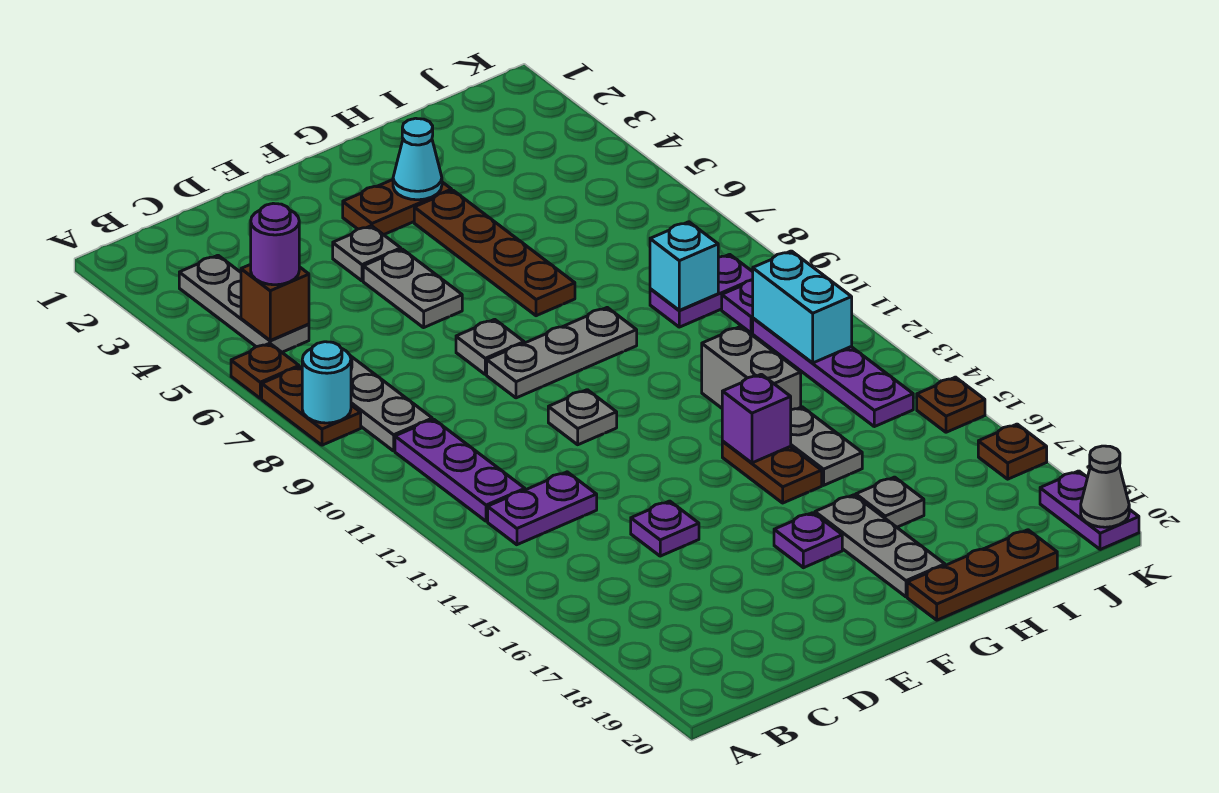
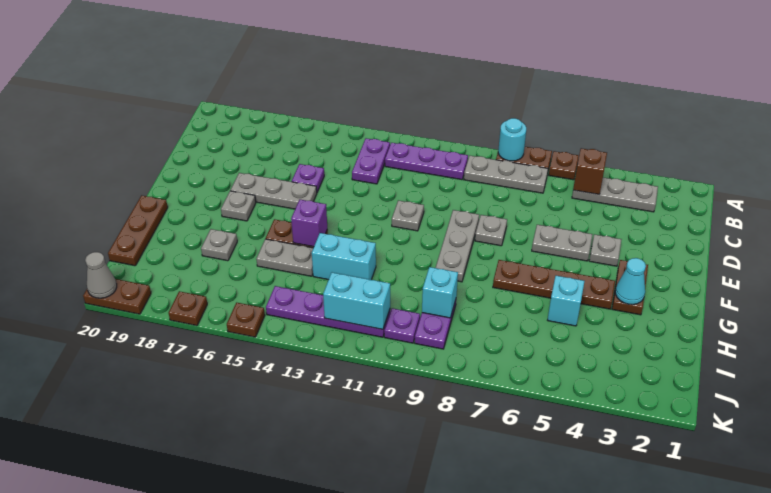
purple round brick B5 level 3 -> none
purple plate F17 level 1 -> grey plate F17 level 1
grey plate G17:G19 level 1 -> grey plate E15:E17 level 1
none -> cyan brick H5 level 1
grey brick H12:H13 level 1 -> cyan brick H12:H13 level 1
purple plate K19:K20 level 1 -> brown plate K19:K20 level 1

